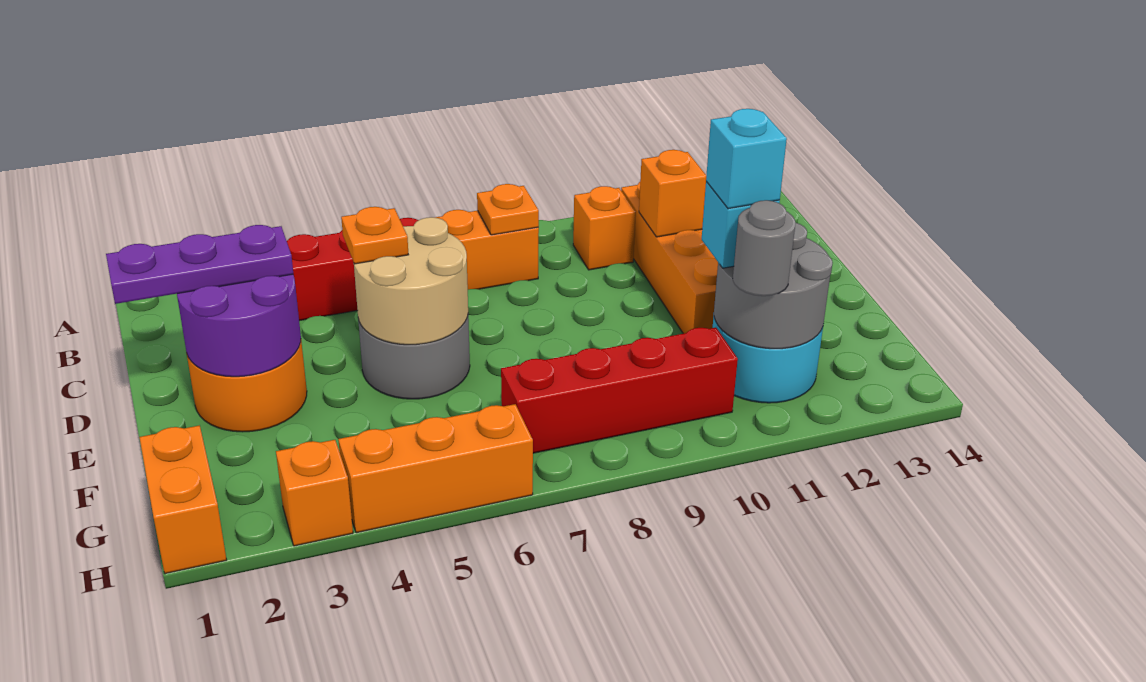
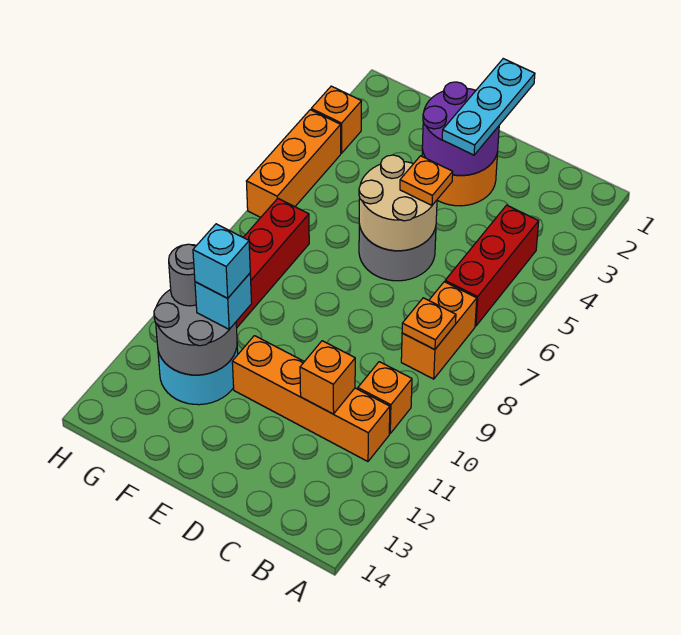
purple plate D1:D3 level 3 -> cyan plate D1:D3 level 3
orange brick G1:H1 level 1 -> none

